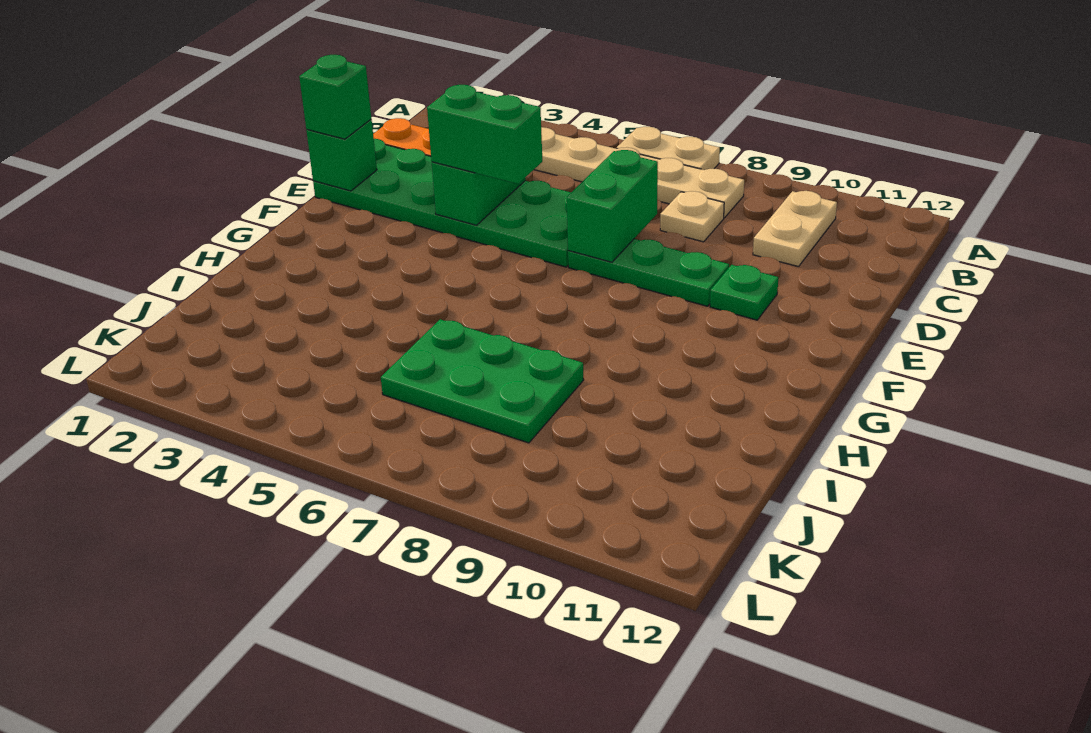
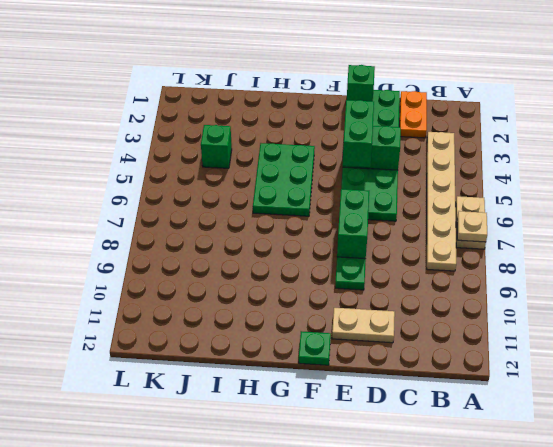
tan plate B10:C10 level 1 -> tan plate D11:E11 level 1
tan plate C8 level 1 -> tan plate A7 level 2
green brick D7:E7 level 2 -> green brick E7:E8 level 2
green brick E1 level 3 -> green brick J4 level 1
green plate E10 level 1 -> green plate F12 level 1
green plate I6:J8 level 1 -> green plate G4:H6 level 1

